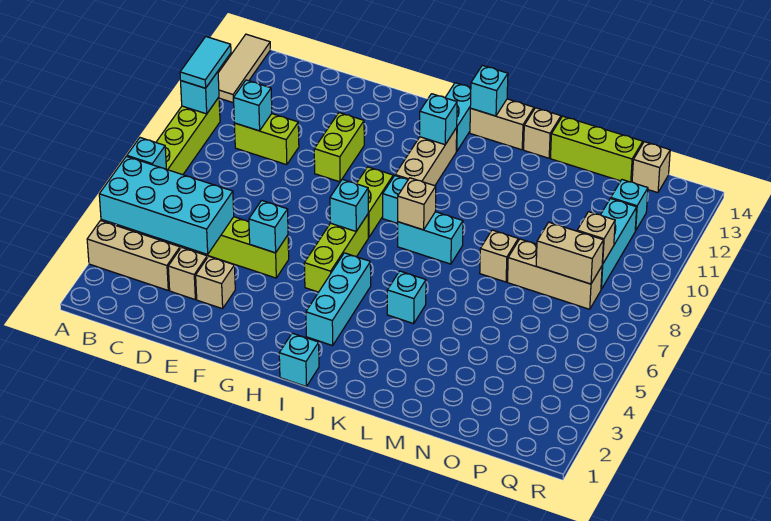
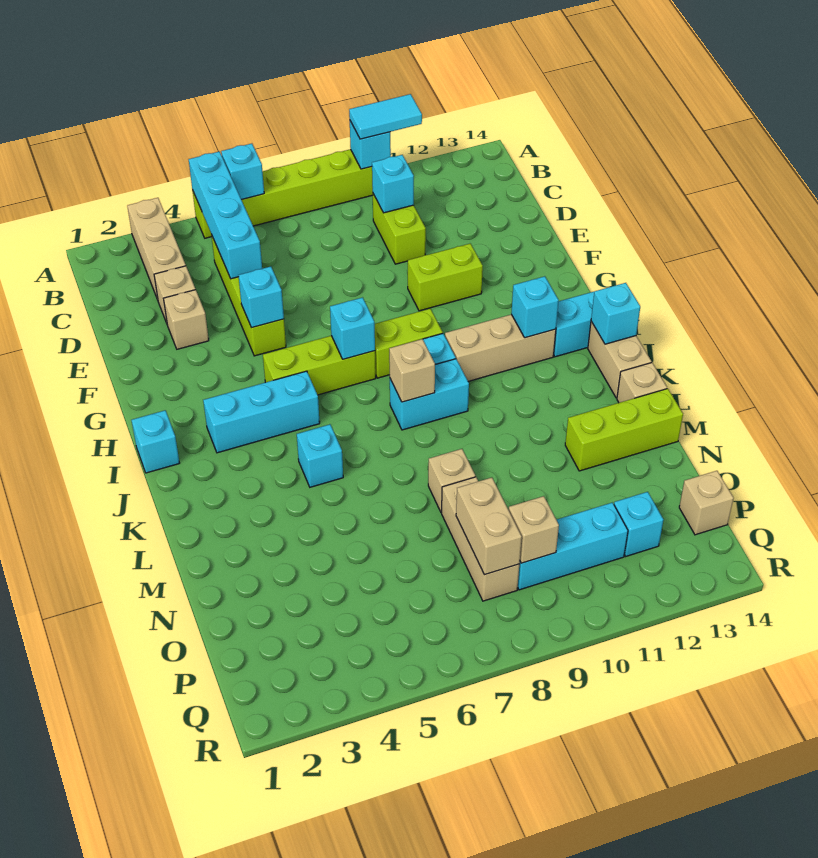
cyan brick A4:D5 level 2 -> cyan brick A5:D5 level 2
tan tile A12:A14 level 1 -> none
cyan brick J8:K8 level 1 -> cyan brick J8:J9 level 1
lime brick M14:O14 level 1 -> lime brick M12:M14 level 1

